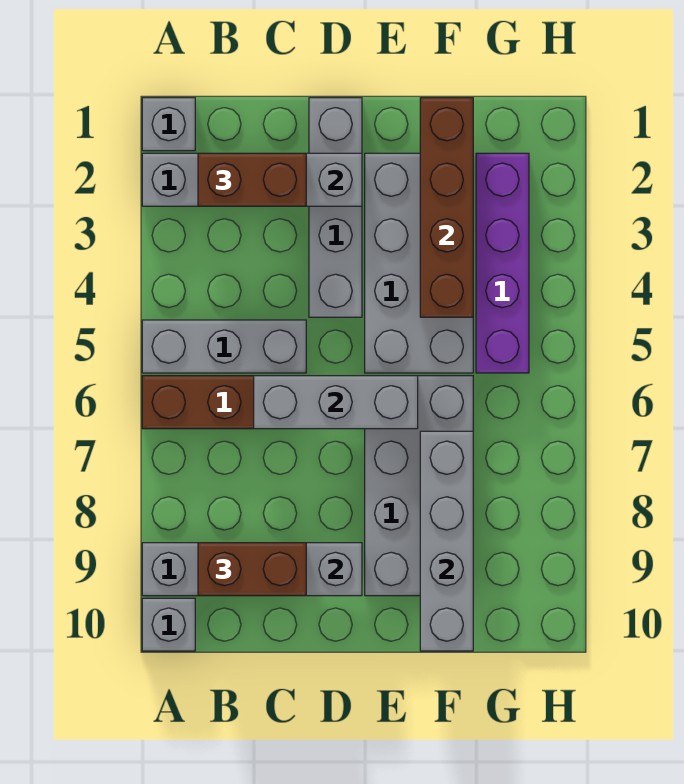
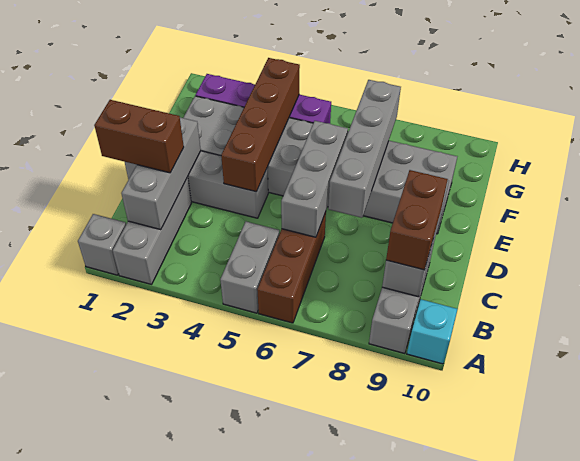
grey brick A5:C5 level 1 -> grey brick A5:B5 level 1
grey brick A10 level 1 -> cyan brick A10 level 1
brown brick B2:C2 level 3 -> brown brick C1:C2 level 3
brown brick F1:F4 level 2 -> brown brick D4:G4 level 2
grey brick F7:F10 level 2 -> grey brick D7:G7 level 2

